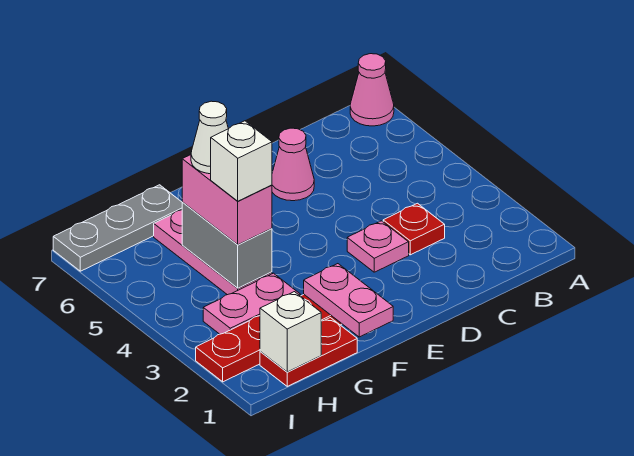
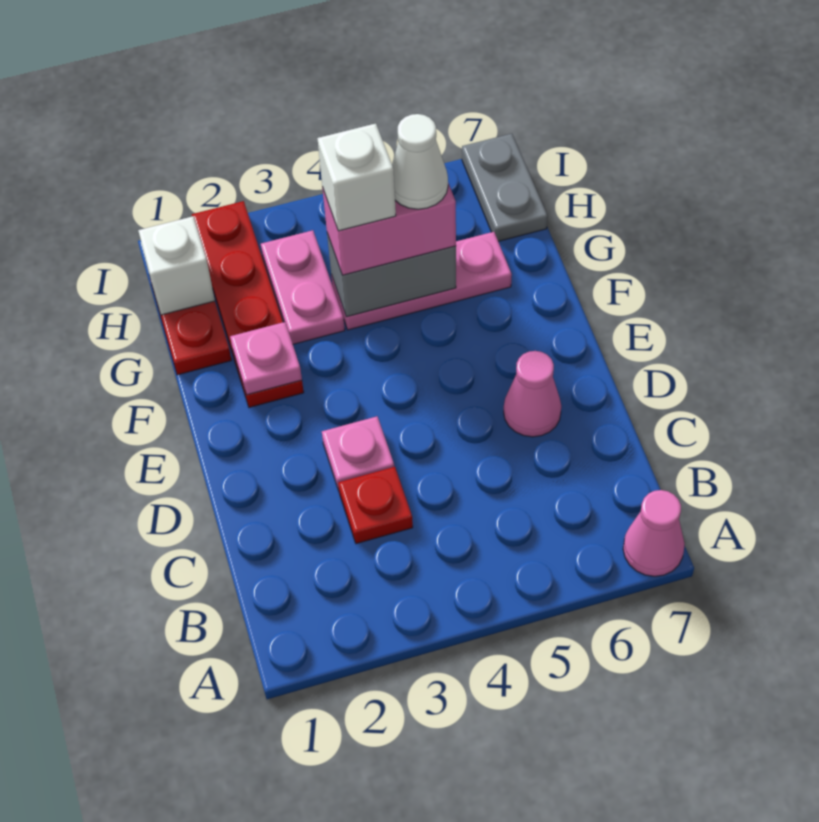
pink plate F1:F2 level 2 -> pink plate F2 level 2
grey plate G7:I7 level 1 -> grey plate H7:I7 level 1

